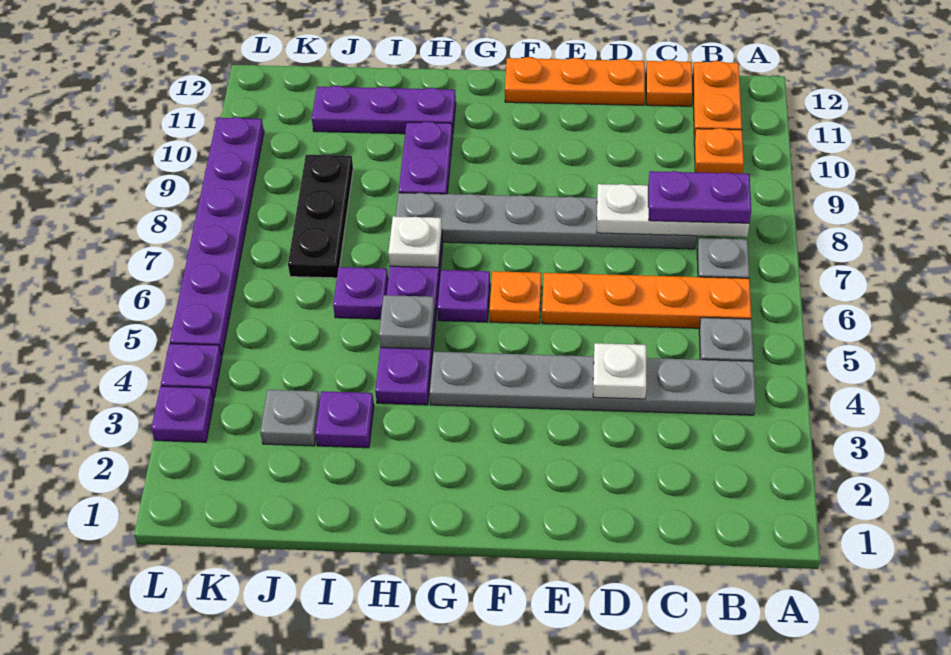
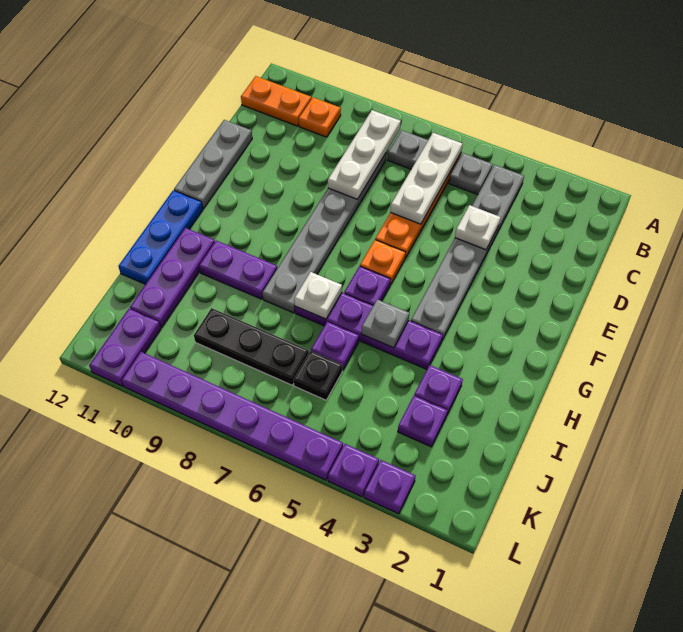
none -> white plate B6:D6 level 2
purple plate B8:C8 level 3 -> purple plate K11:L11 level 1
orange plate C12 level 1 -> none
orange plate D12:F12 level 1 -> grey plate D12:F12 level 1
none -> blue plate G12:I12 level 1
grey plate J3 level 1 -> purple plate J3 level 1
none -> black plate J6 level 1

